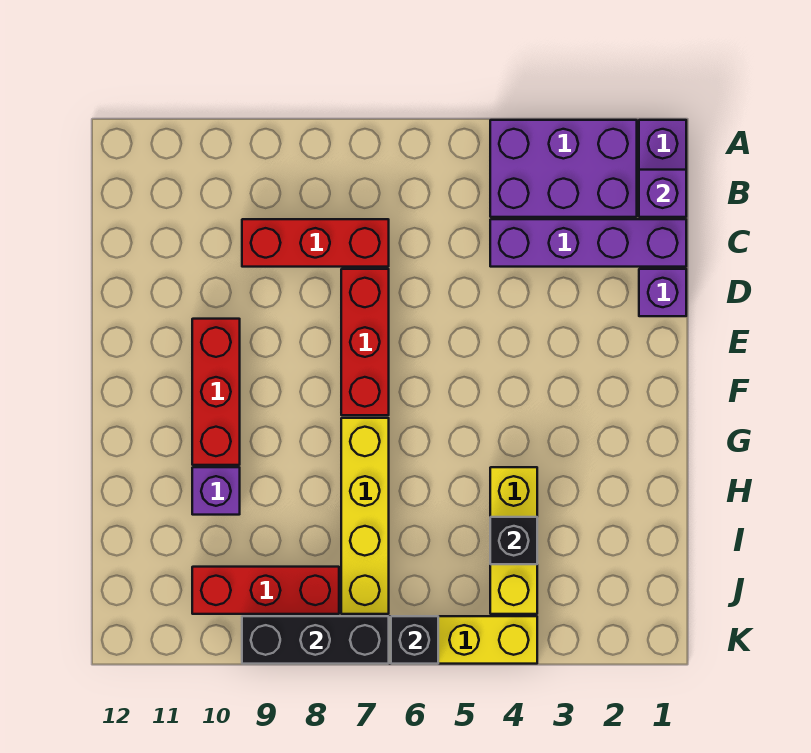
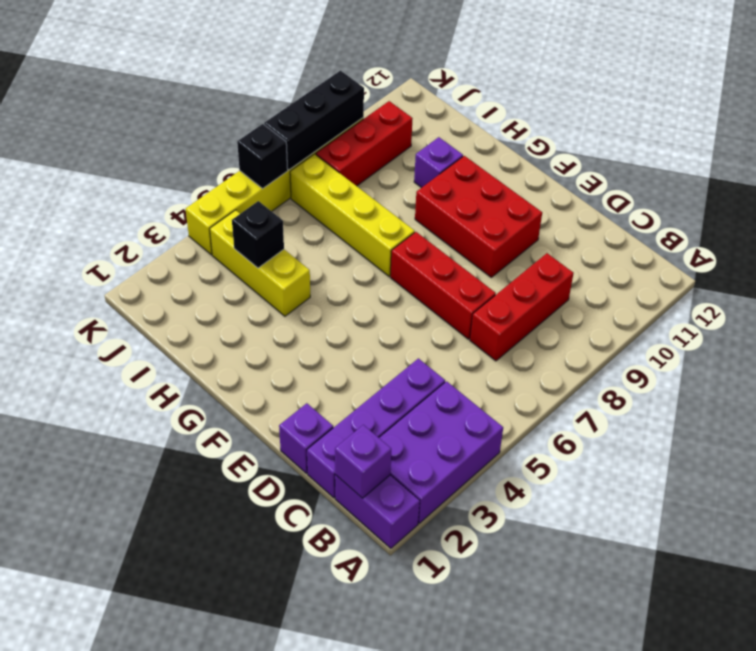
red brick E10:G10 level 1 -> red brick E9:G10 level 1

